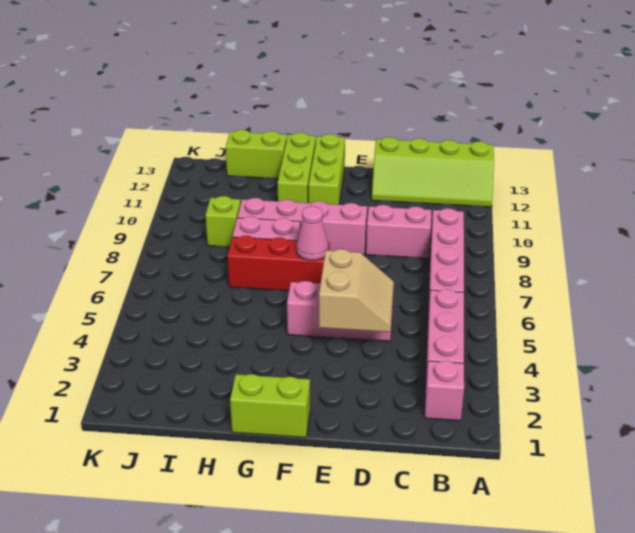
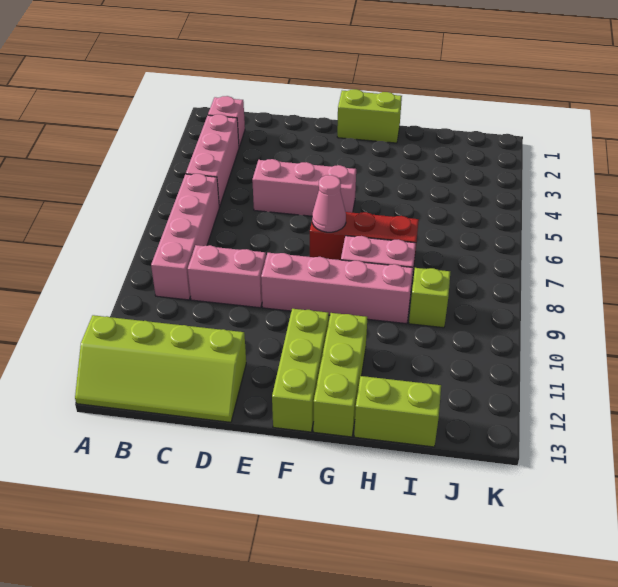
lime slope A12:D13 level 1 top 13 -> lime slope A12:D13 level 1 top 12
tan slope D4:E5 level 2 top E -> none

